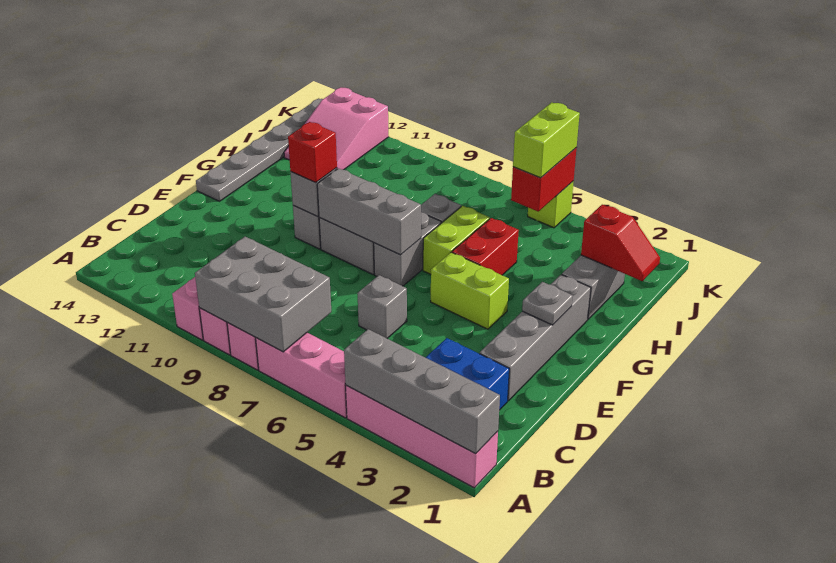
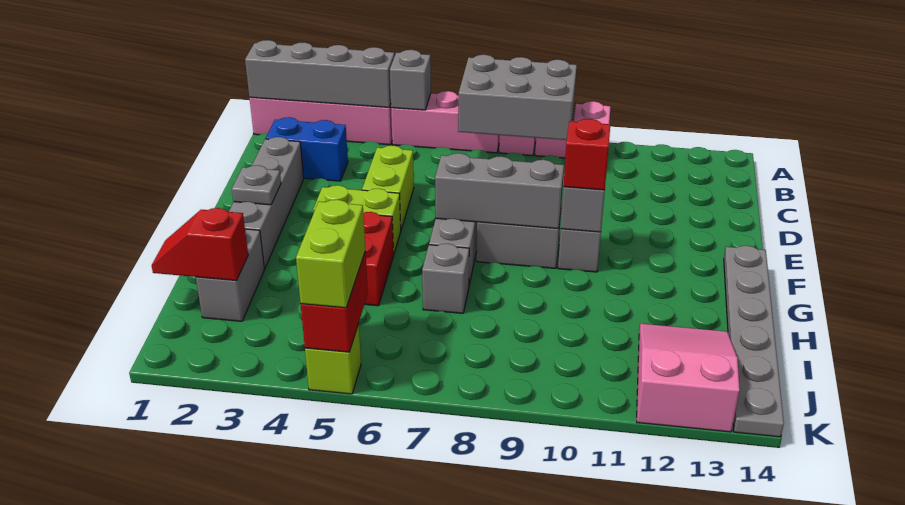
grey brick D6 level 1 -> grey brick A5 level 2
lime brick G6:H6 level 1 -> lime brick D5:E5 level 1

